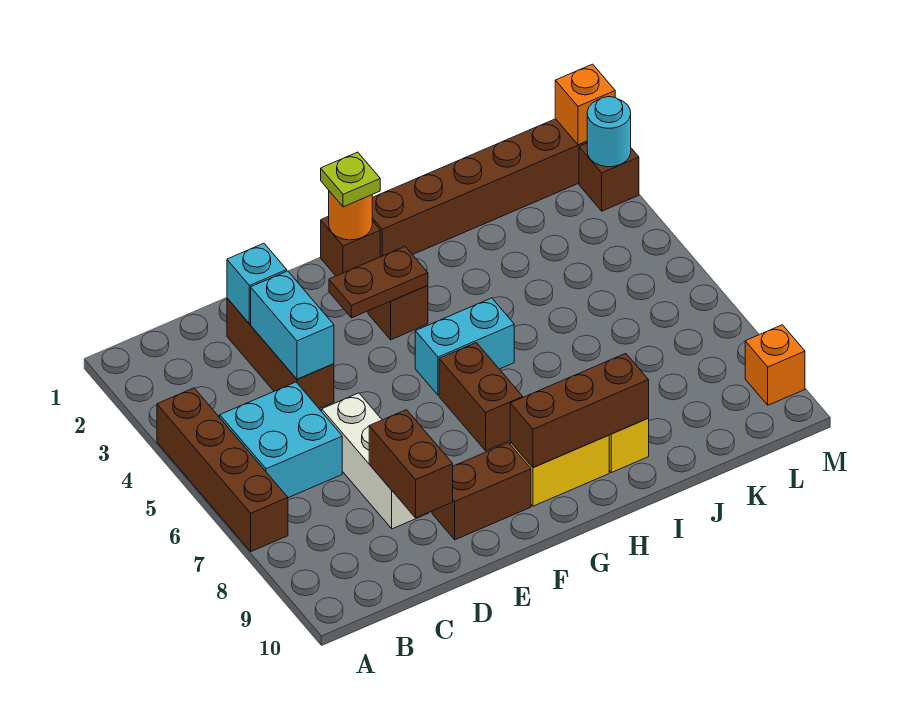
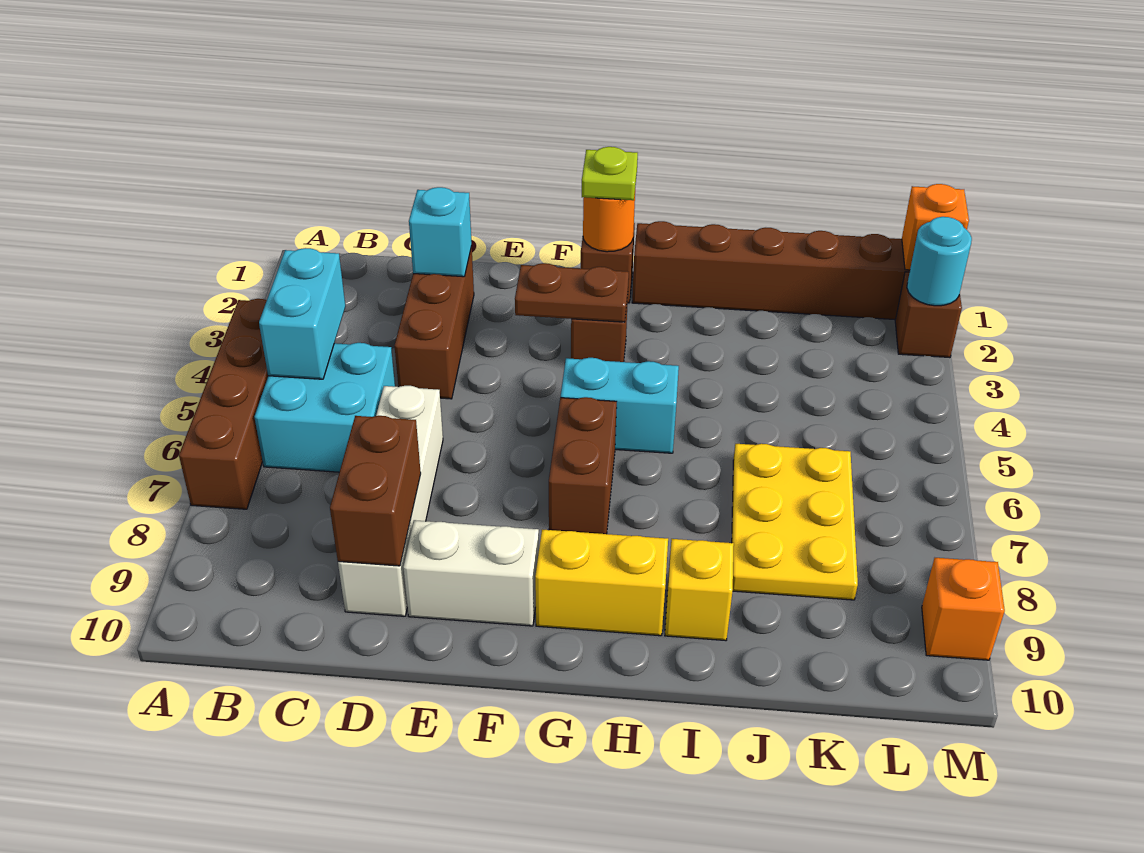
cyan brick D3:D4 level 2 -> cyan brick B4:B5 level 2
white brick D6:D8 level 1 -> white brick D6:D9 level 1
brown brick E9:F9 level 1 -> white brick E9:F9 level 1
brown brick G9:I9 level 2 -> none
none -> yellow plate J6:K8 level 1

